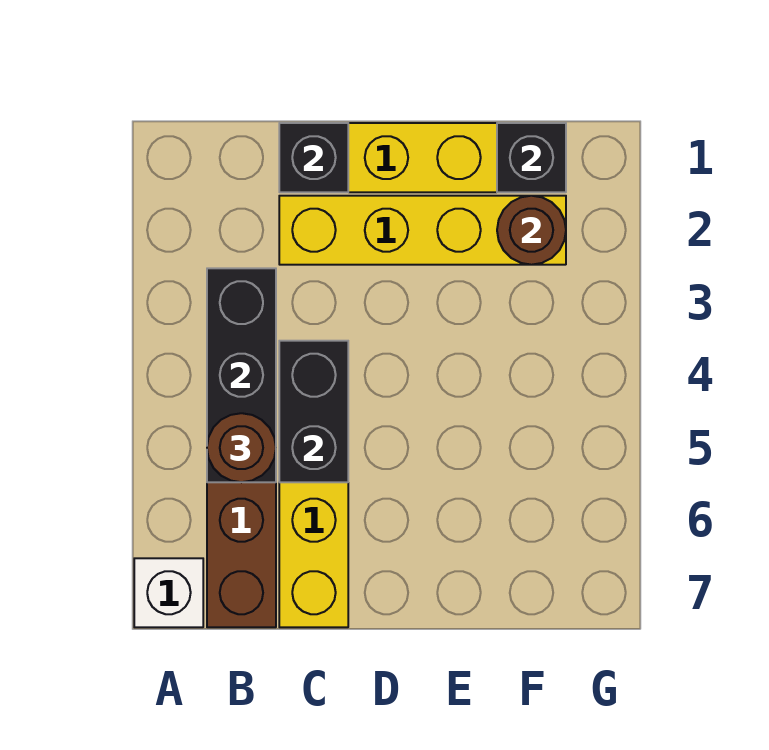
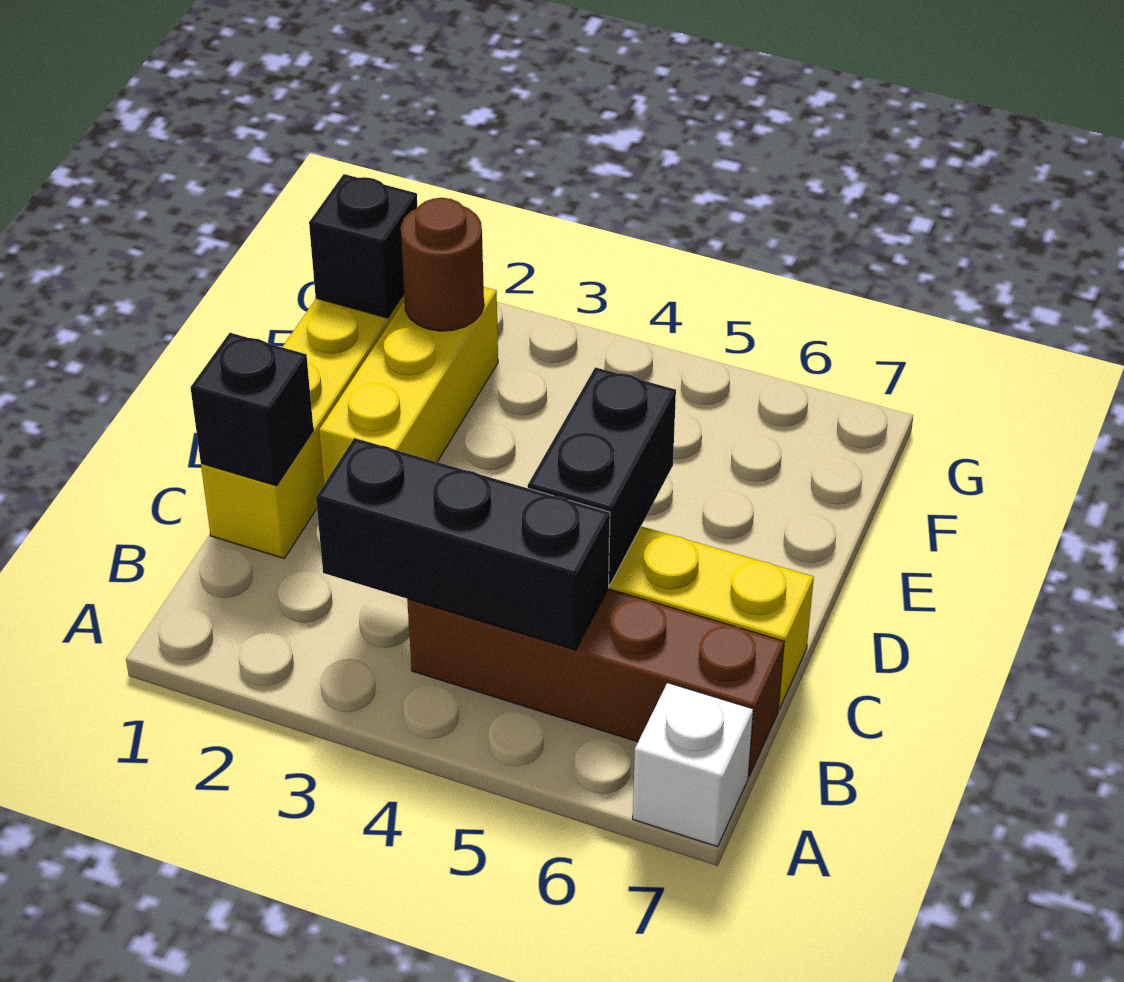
brown round brick B5 level 3 -> none
yellow brick C2:F2 level 1 -> yellow brick D2:F2 level 1
black brick C4:C5 level 2 -> black brick C5:D5 level 2

